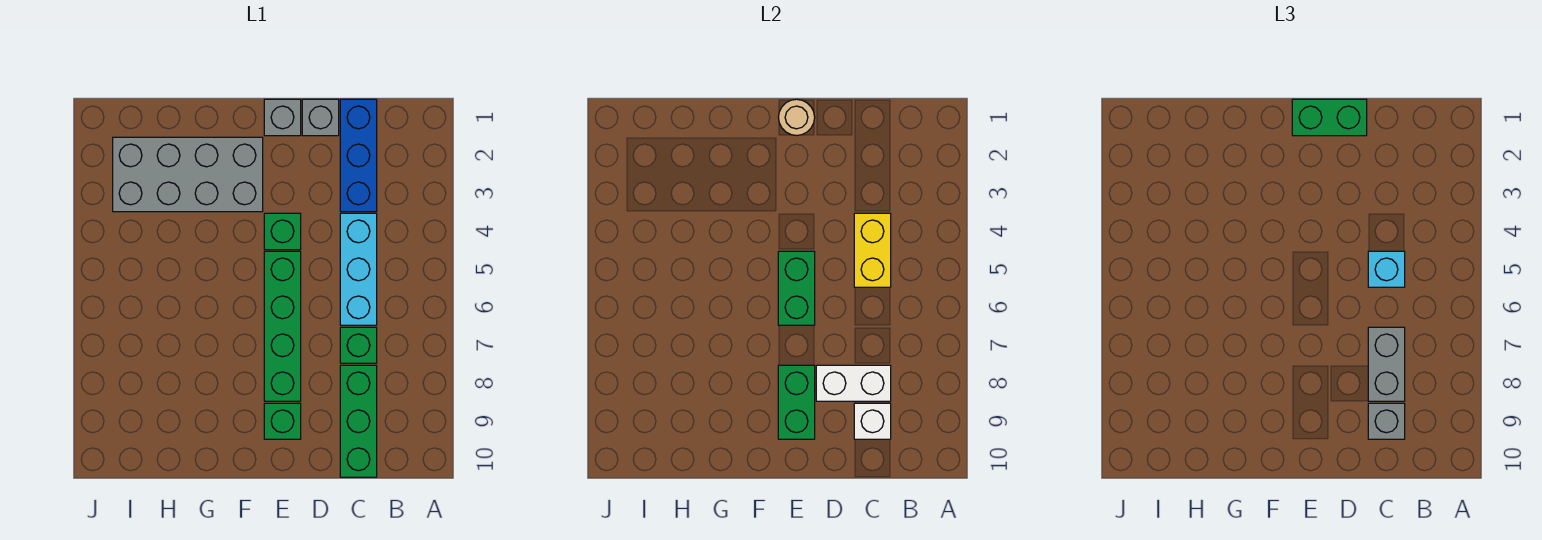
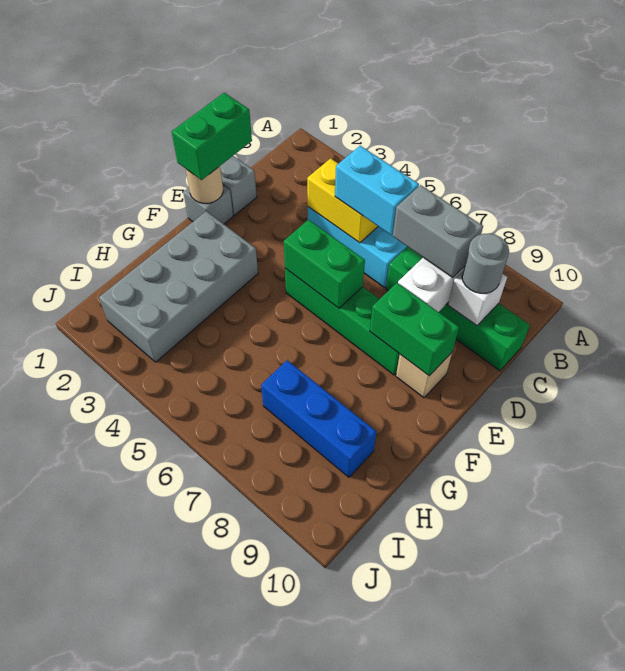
blue brick C1:C3 level 1 -> blue brick H7:H9 level 1
cyan brick C5 level 3 -> cyan brick C5:C6 level 3
grey brick C9 level 3 -> grey round brick C9 level 3
green brick E4 level 1 -> none
green brick E9 level 1 -> tan brick E9 level 1

